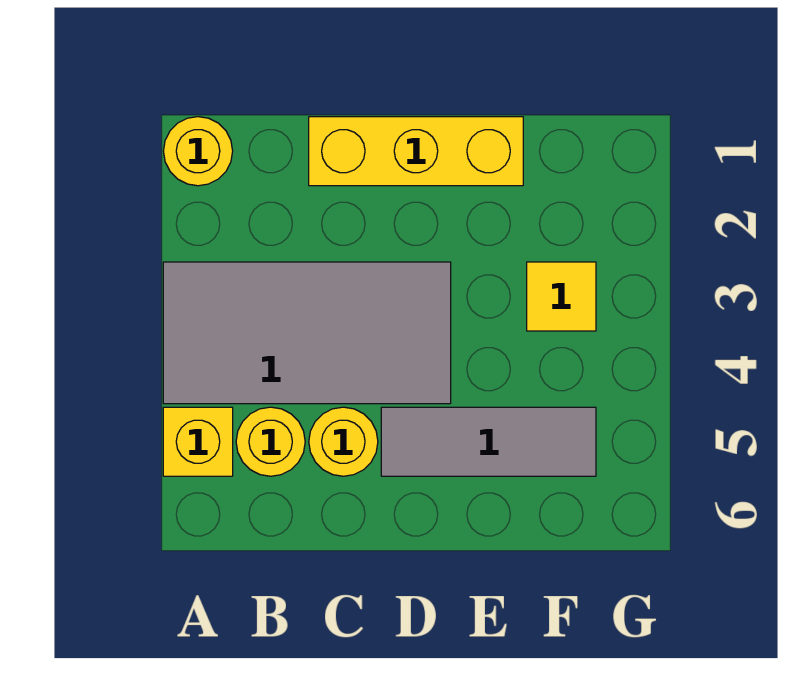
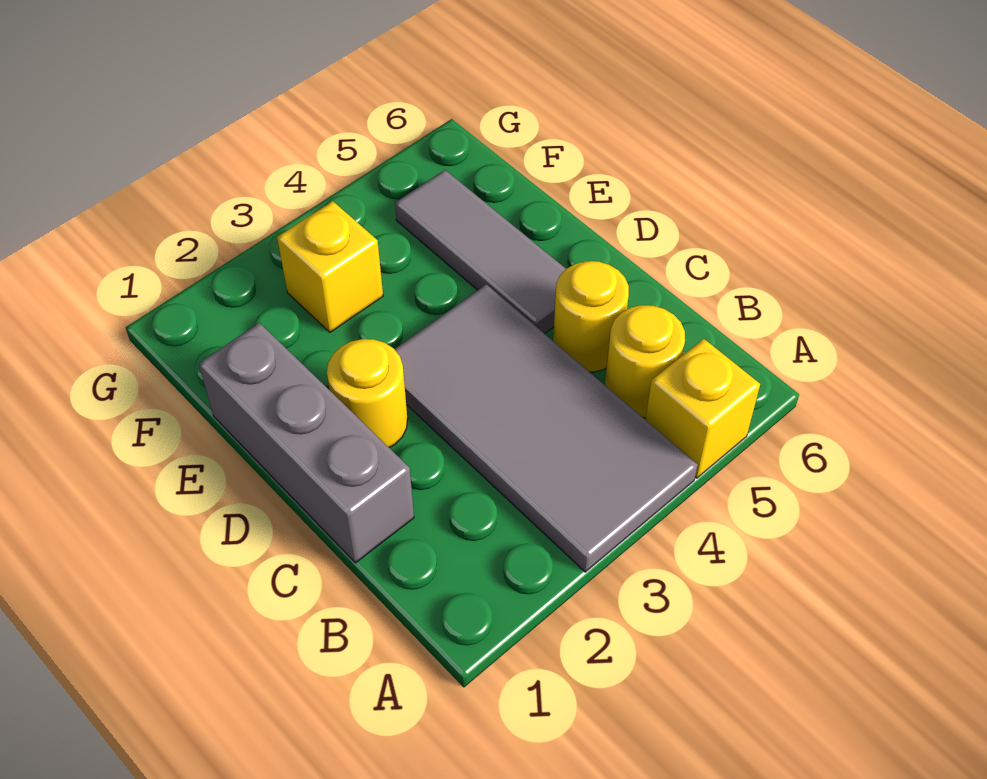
yellow round brick A1 level 1 -> yellow round brick D2 level 1
yellow brick C1:E1 level 1 -> grey brick C1:E1 level 1
yellow tile F3 level 1 -> yellow brick F3 level 1

